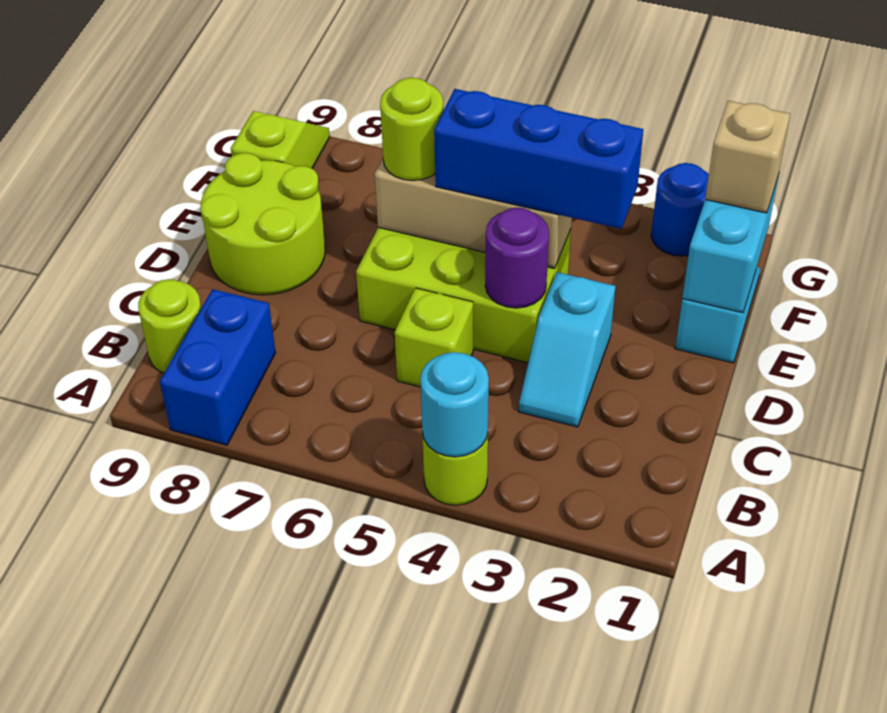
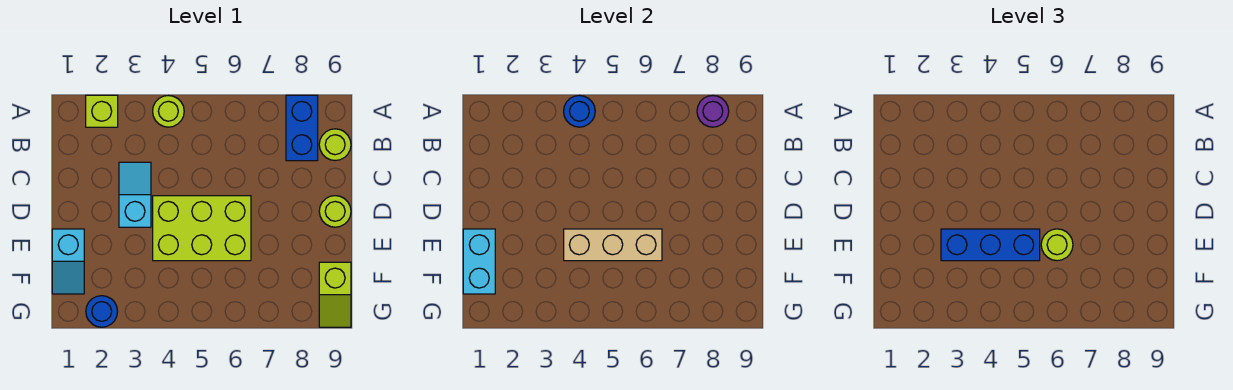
cyan round brick A4 level 2 -> blue round brick A4 level 2
lime brick C5 level 1 -> lime brick A2 level 1
purple round brick D4 level 2 -> purple round brick A8 level 2
lime round brick D8:E9 level 1 -> lime round brick D9 level 1
tan brick F1 level 3 -> none

